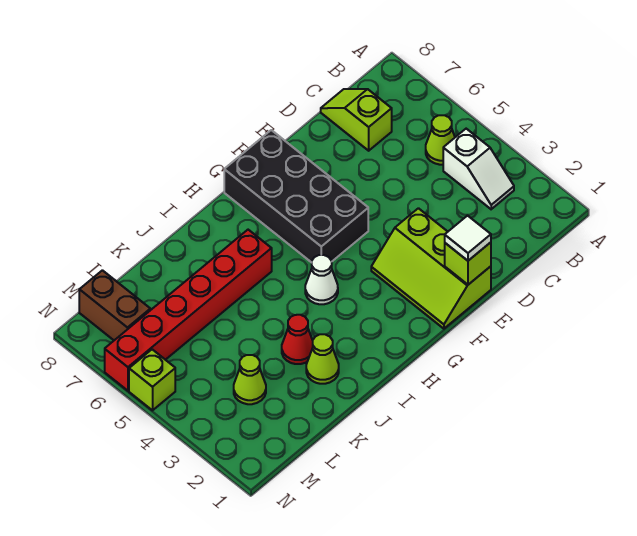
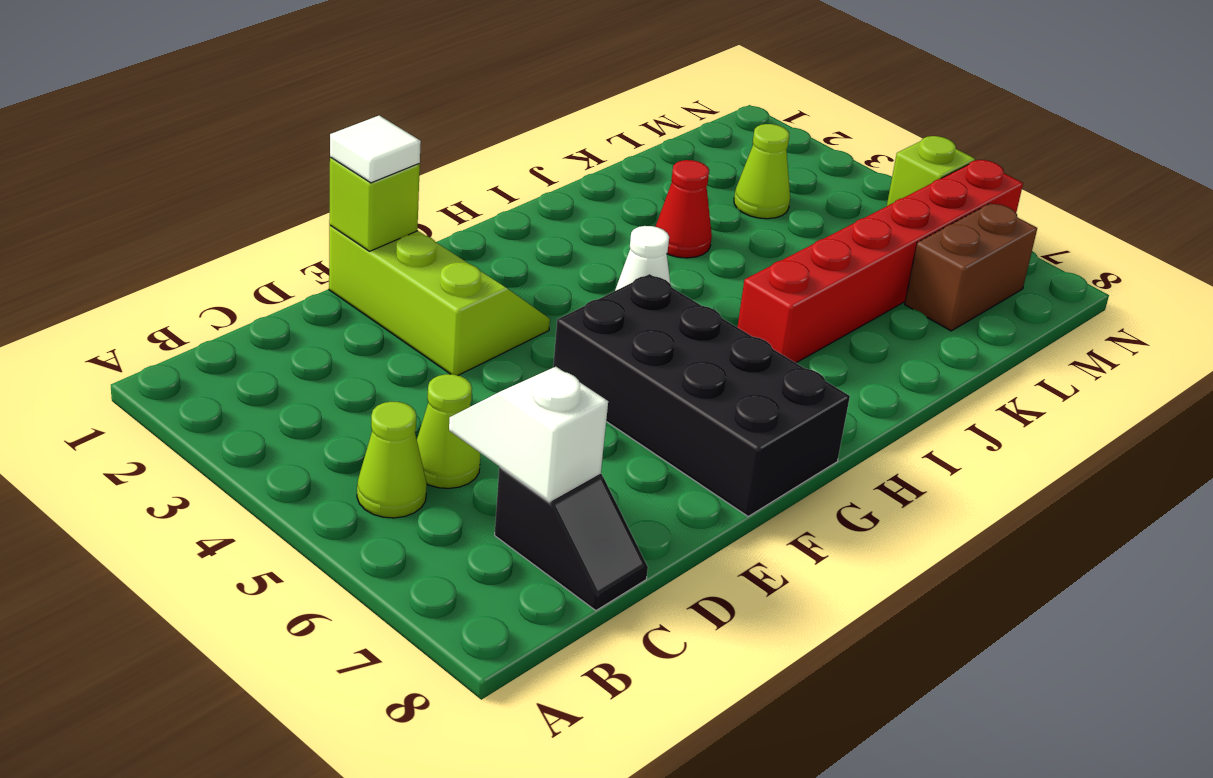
white slope B3:B4 level 1 top 4 -> white slope C6:C7 level 2 top 7
lime slope C7:C8 level 1 top 7 -> black slope C7:C8 level 1 top 7
lime cone J2 level 1 -> lime cone C5 level 1
brown brick M7:M8 level 1 -> brown brick L7:M7 level 1

